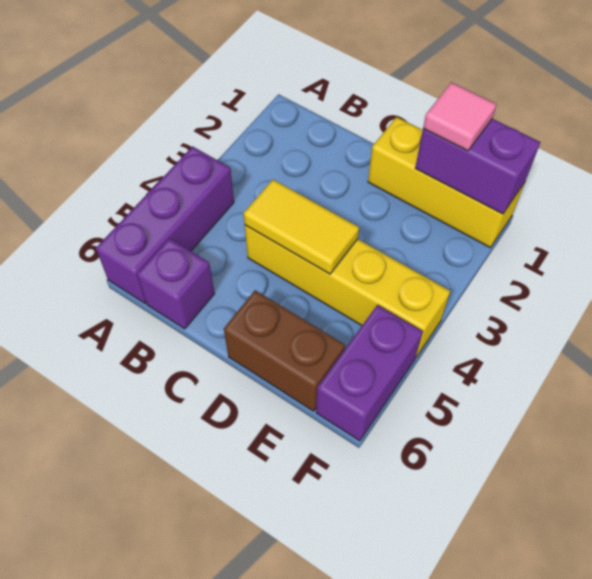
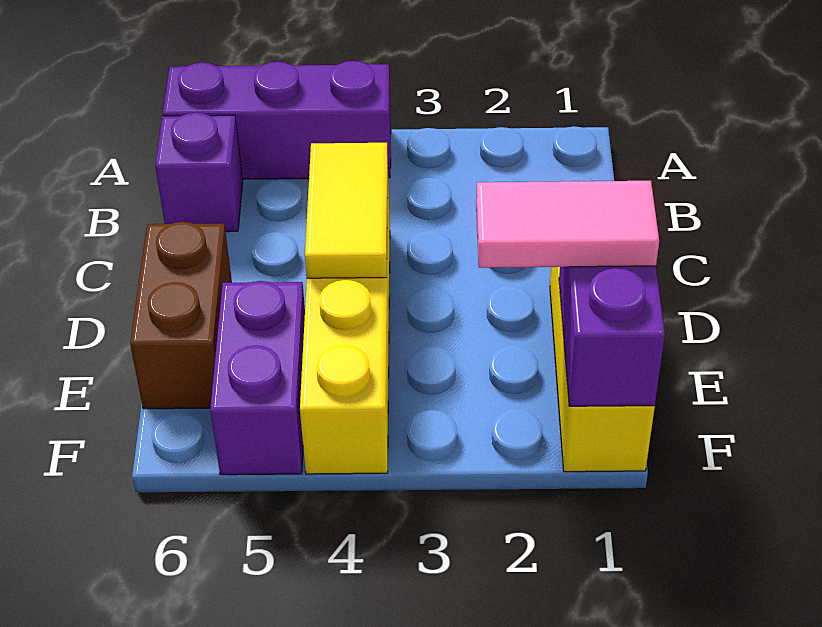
pink tile E1 level 3 -> pink tile E1:E2 level 3
purple brick F5:F6 level 1 -> purple brick E5:F5 level 1

